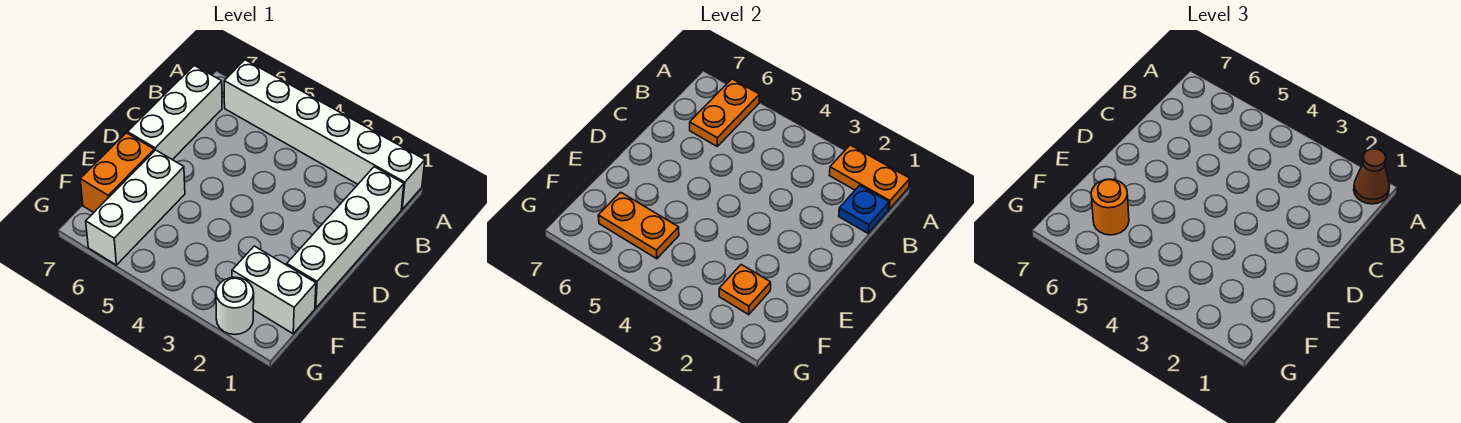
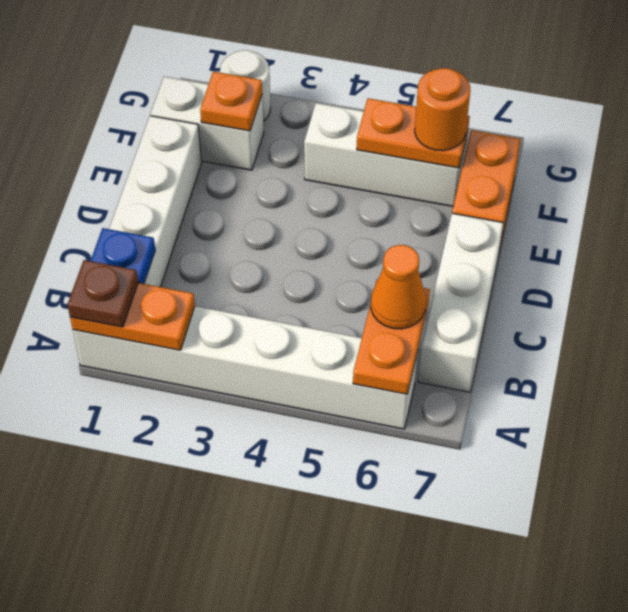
brown cone A1 level 3 -> brown plate A1 level 3
none -> orange cone B6 level 3
white brick E6:G6 level 1 -> white brick F4:F6 level 1

